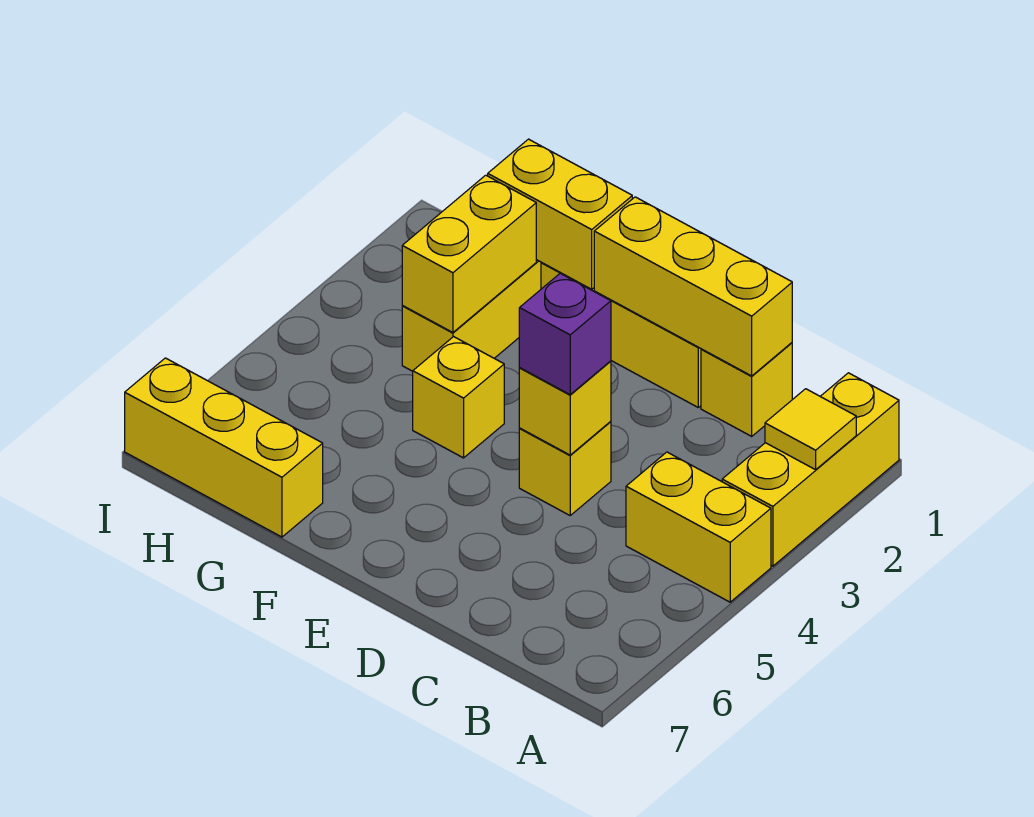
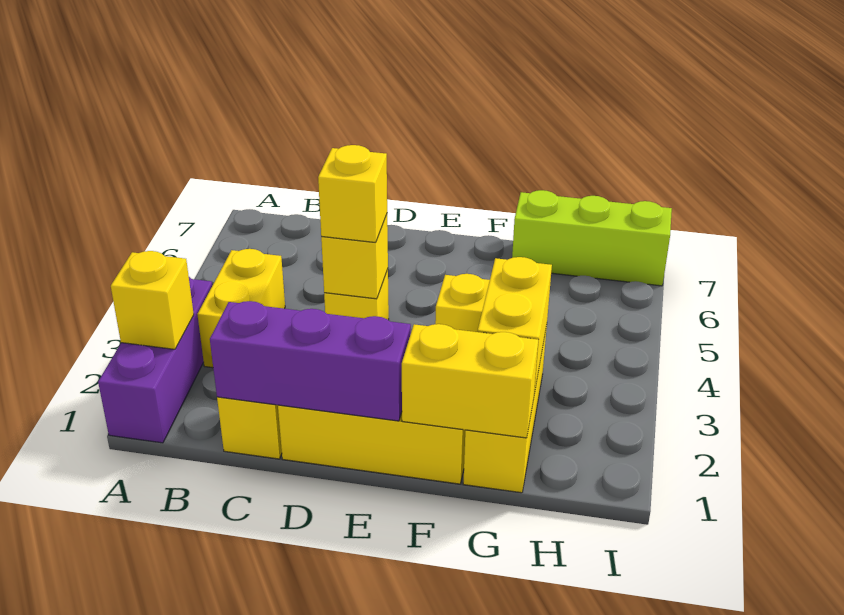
yellow brick A1:A3 level 1 -> purple brick A1:A3 level 1
yellow tile A2 level 2 -> yellow brick A2 level 2
yellow brick A4:B4 level 1 -> yellow brick B3:B4 level 1
yellow brick C1:E1 level 2 -> purple brick C1:E1 level 2
purple brick D4 level 3 -> yellow brick D4 level 3
yellow brick G7:I7 level 1 -> lime brick G7:I7 level 1

